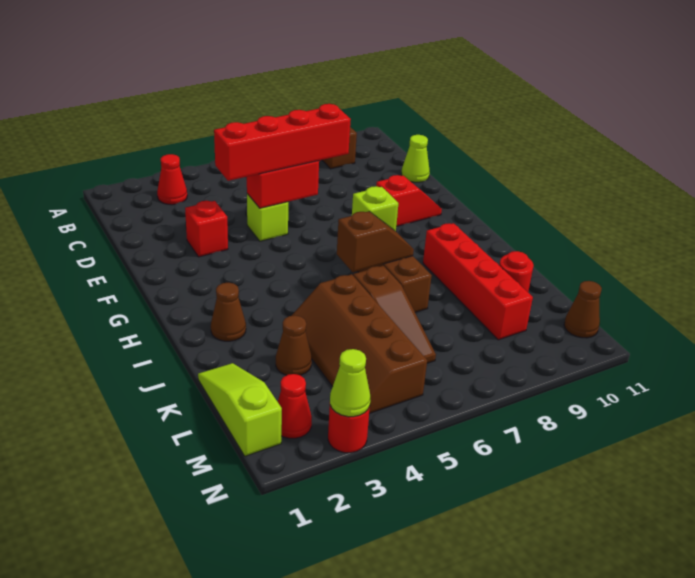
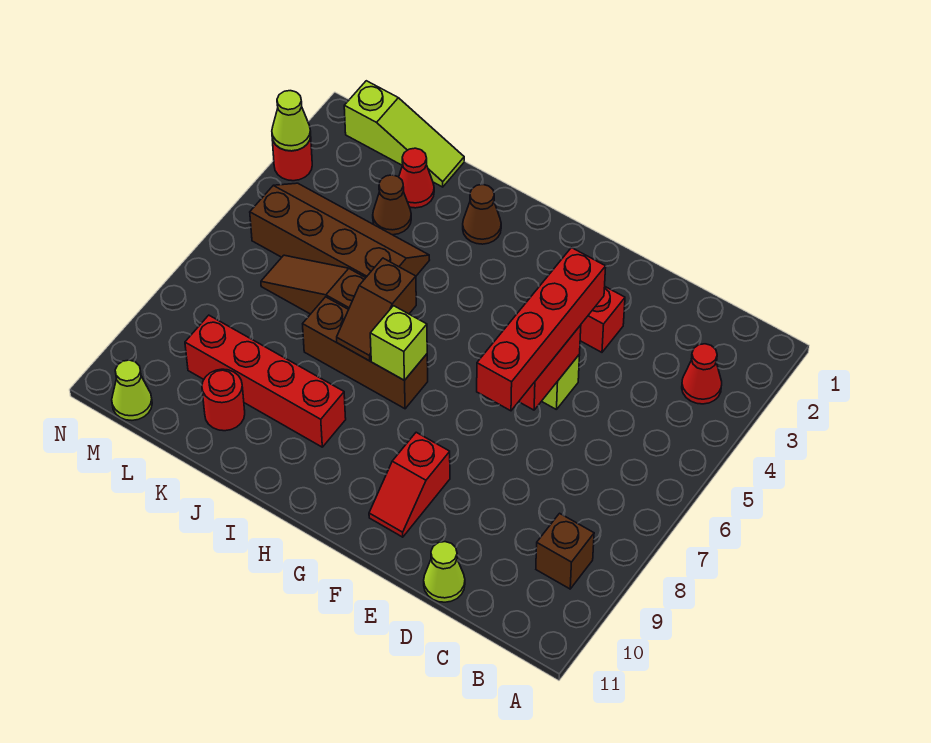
red cone M2 level 1 -> red cone K2 level 1
brown cone M11 level 1 -> lime cone M11 level 1

